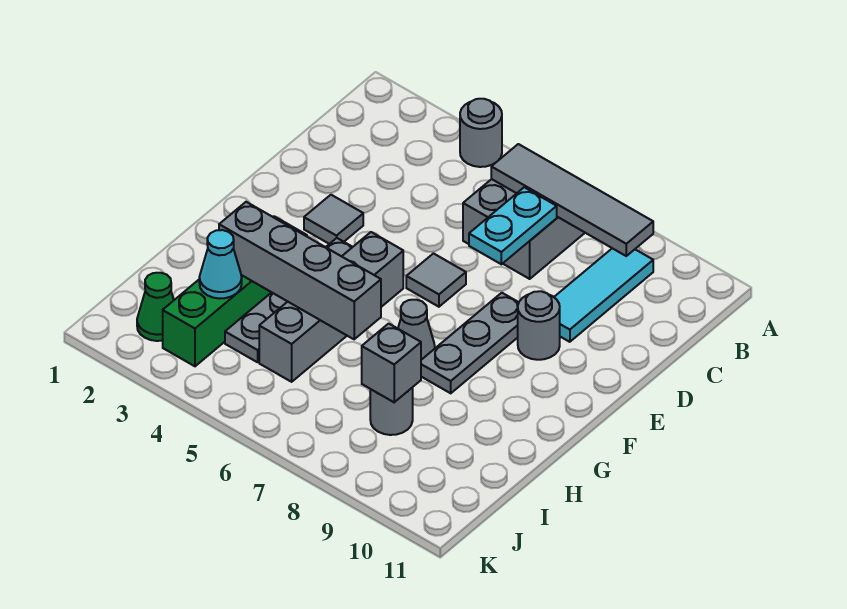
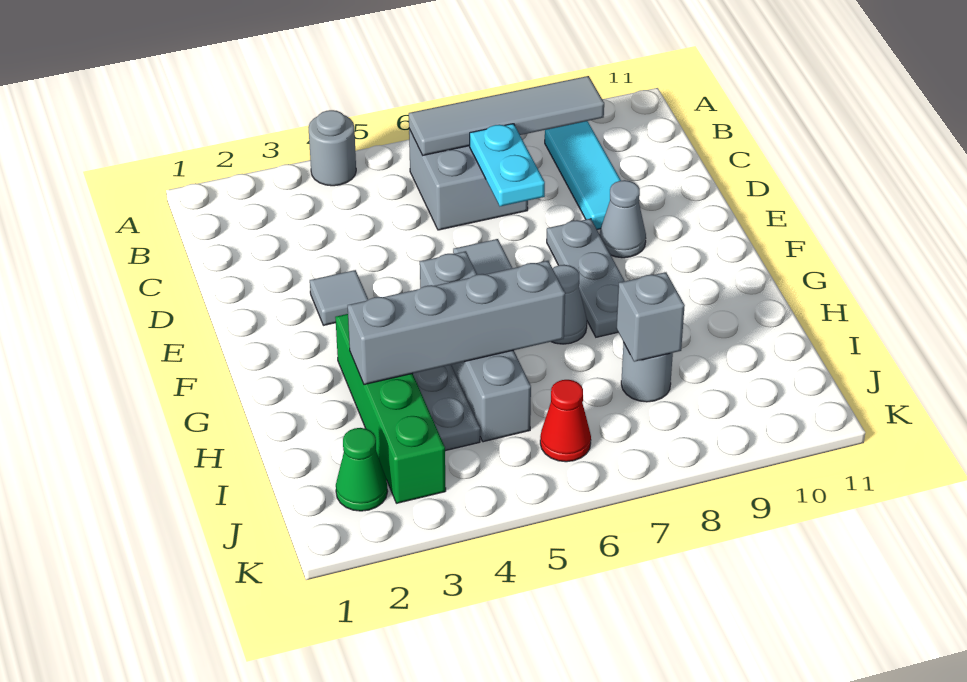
grey round brick E9 level 1 -> grey cone E9 level 1
cyan cone I3 level 2 -> none
none -> red cone J6 level 1

